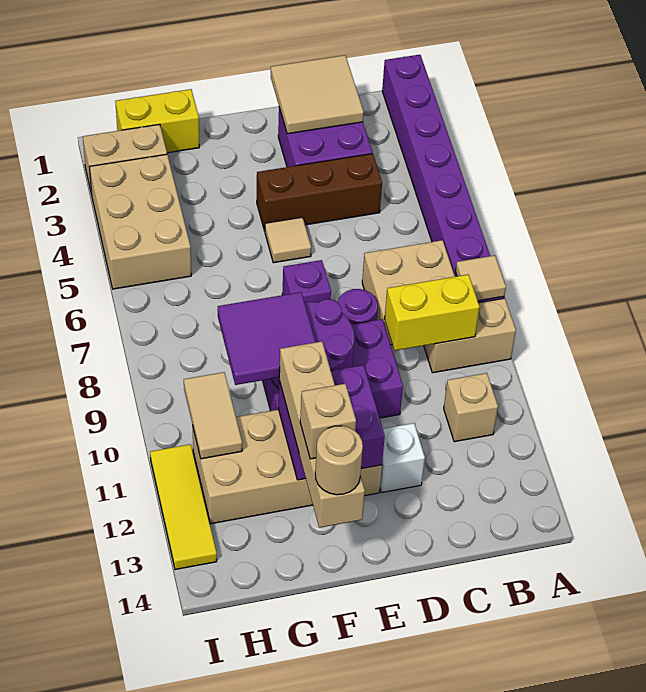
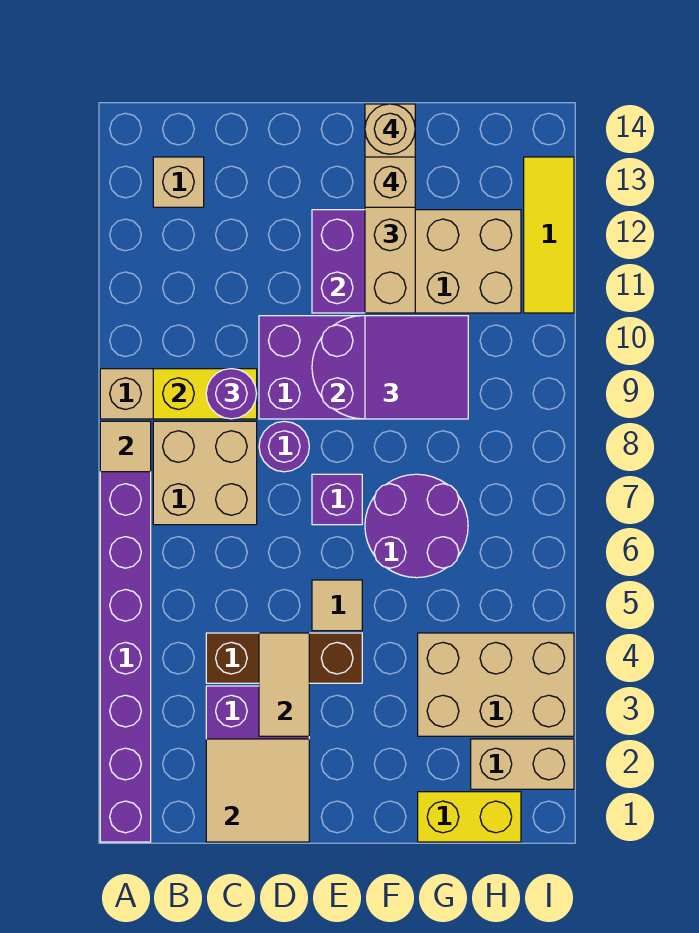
tan brick B11 level 1 -> tan brick B13 level 1
none -> purple round brick C9 level 3
white brick D12 level 1 -> none
none -> purple round brick F6:G7 level 1
tan brick H3:I5 level 1 -> tan brick G3:I4 level 1
tan tile H10:H11 level 2 -> tan tile D3:D4 level 2

